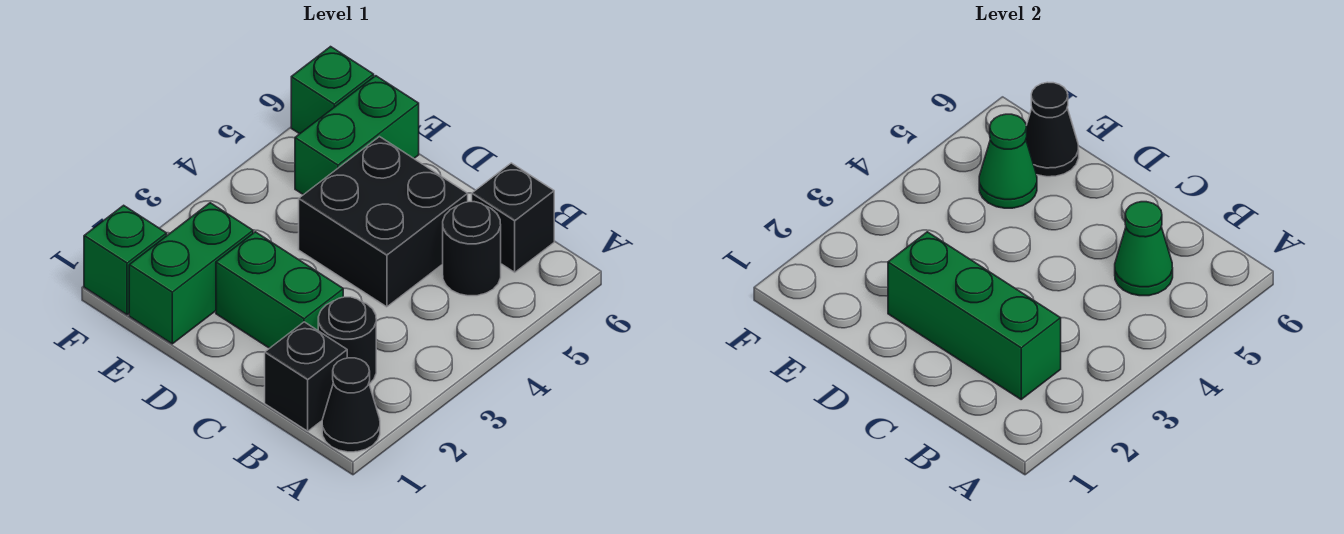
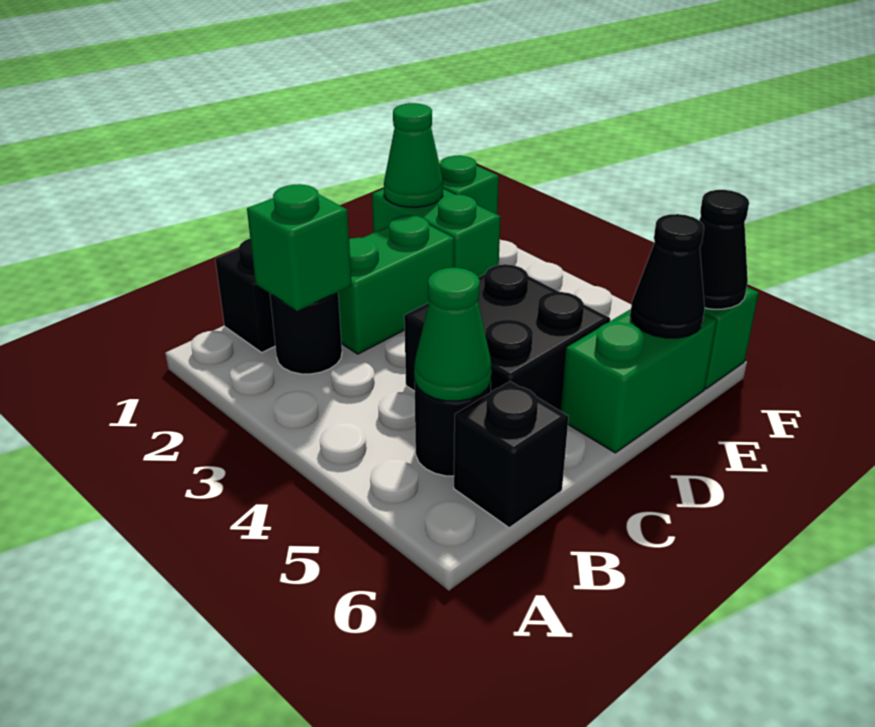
black cone A1 level 1 -> black cone F6 level 2
green brick B2:D2 level 2 -> green brick B2 level 2
green brick E5:E6 level 1 -> green brick D6:E6 level 1
green cone E5 level 2 -> green cone E1 level 2

